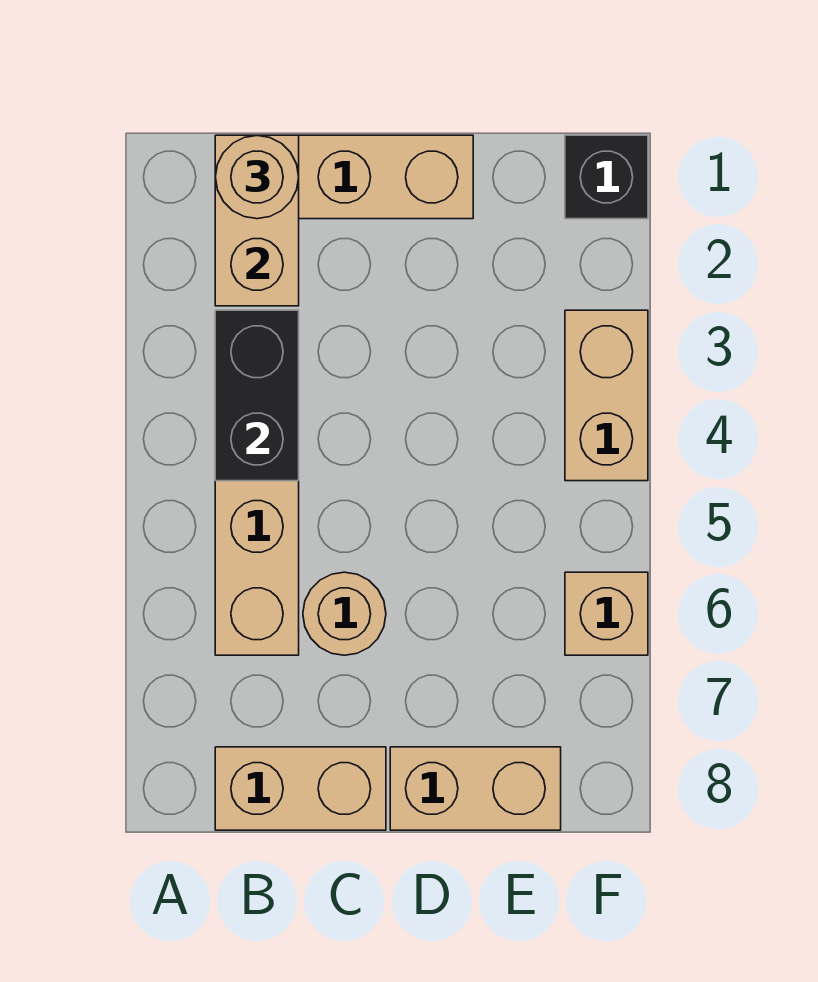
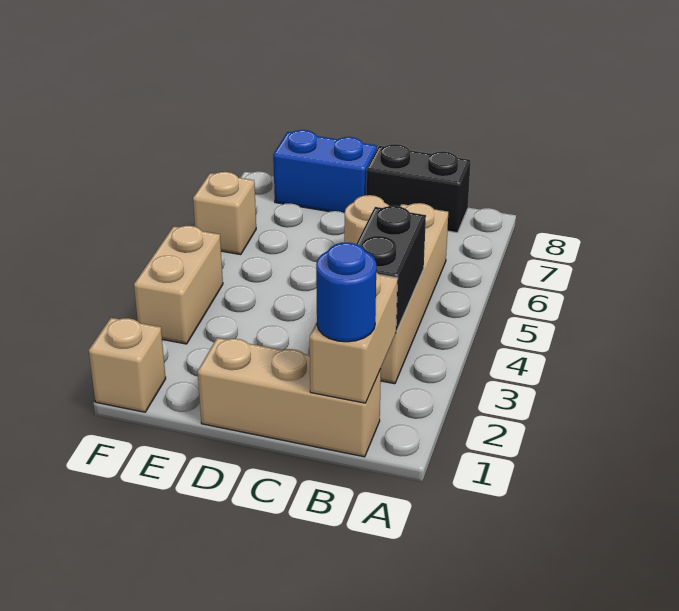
tan round brick B1 level 3 -> blue round brick B1 level 3
tan brick B8:C8 level 1 -> black brick B8:C8 level 1
tan brick D8:E8 level 1 -> blue brick D8:E8 level 1
black brick F1 level 1 -> tan brick F1 level 1

